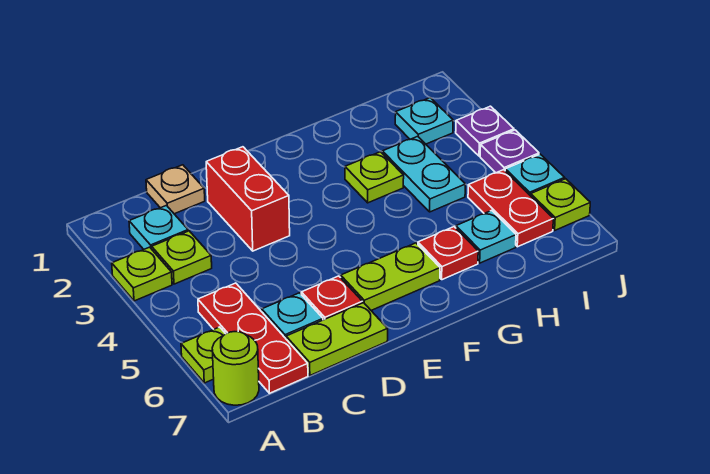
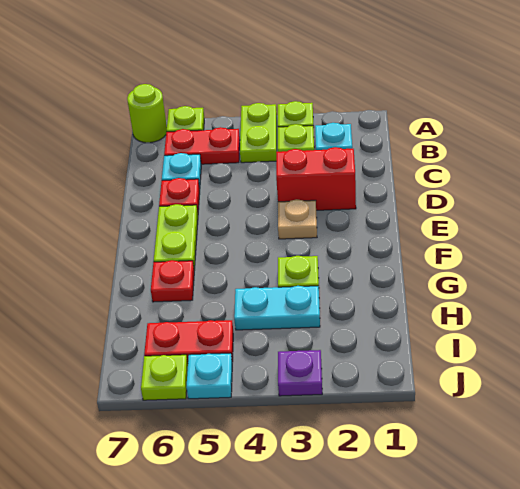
red plate B5:B7 level 1 -> red plate B5:B6 level 1
tan plate C1 level 1 -> tan plate E3 level 1
lime plate C7:D7 level 1 -> lime plate A4:B4 level 1
cyan plate H6 level 1 -> none
cyan plate I2 level 1 -> none
purple plate J4 level 1 -> none

